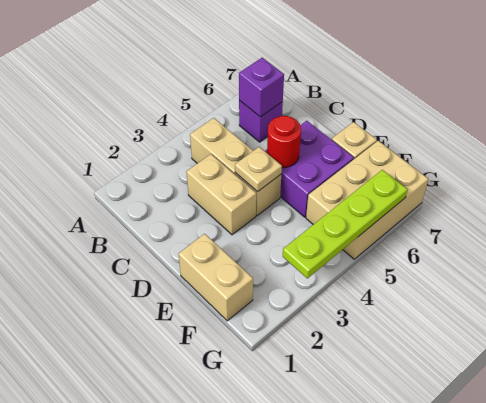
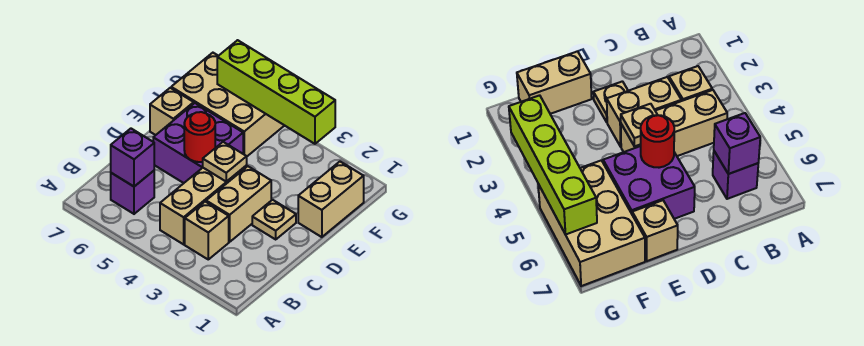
none -> tan brick B3 level 1
none -> tan plate D2 level 1
lime plate G3:G6 level 2 -> lime brick G3:G6 level 2

